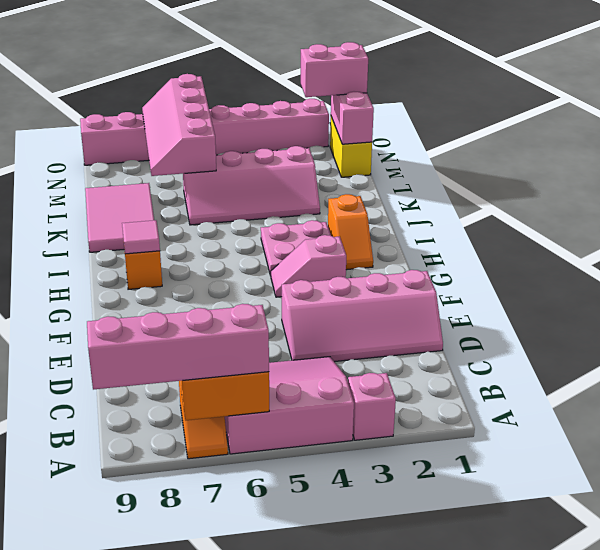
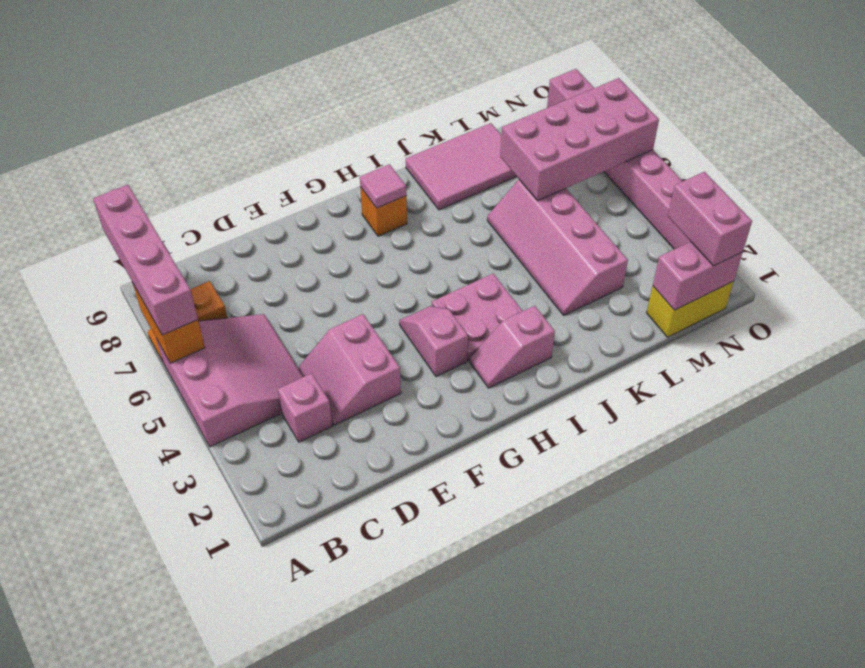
pink brick A3 level 1 -> pink brick C3 level 1
pink slope D1:E4 level 1 top E -> pink slope D3:E4 level 1 top E
orange slope H2:I2 level 1 top I -> pink slope H2:I2 level 1 top I
pink slope L6:O7 level 2 top 6 -> pink brick L6:O7 level 2

